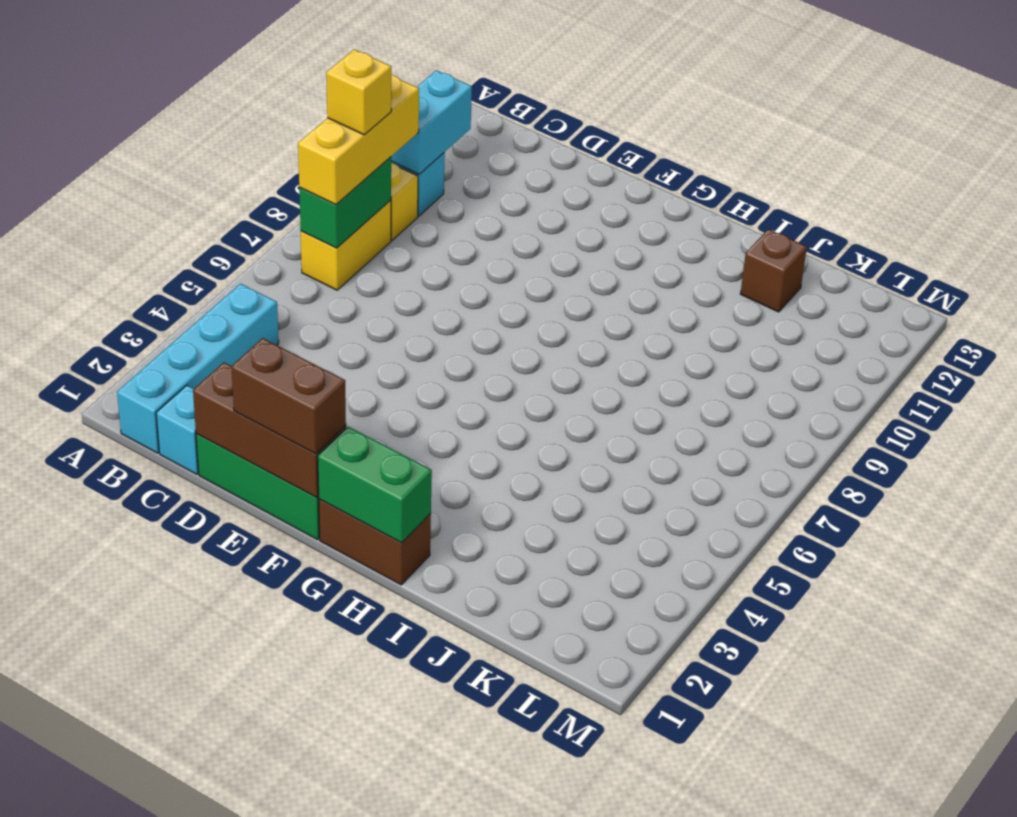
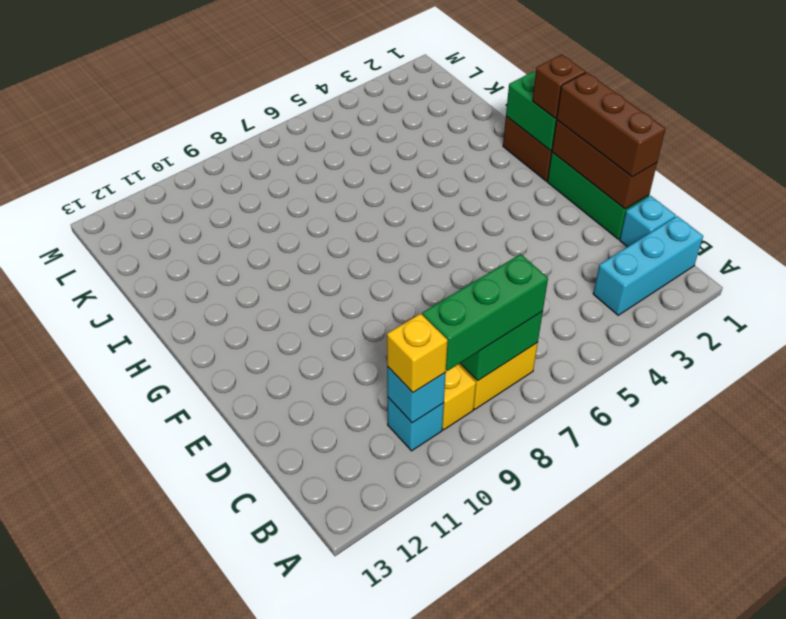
cyan brick B1:B4 level 1 -> cyan brick B1:B3 level 1
yellow brick B7:B9 level 3 -> green brick B7:B9 level 3
yellow brick B8 level 4 -> yellow brick B10 level 3
cyan brick B10:B11 level 2 -> cyan brick B10 level 2
brown brick E1:F1 level 3 -> brown brick D1:F1 level 3
brown brick J12 level 1 -> brown brick G1 level 3

